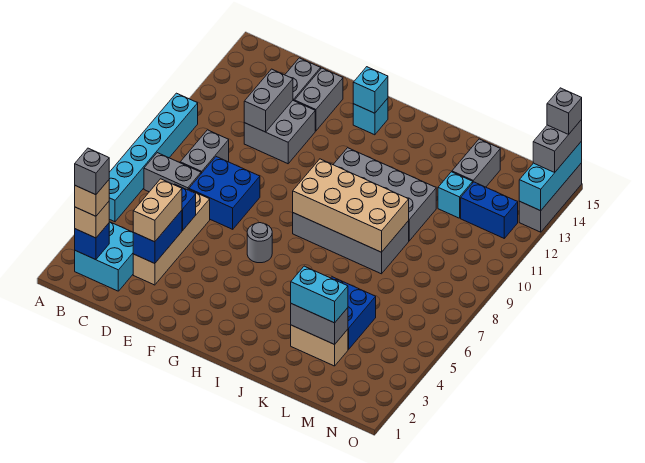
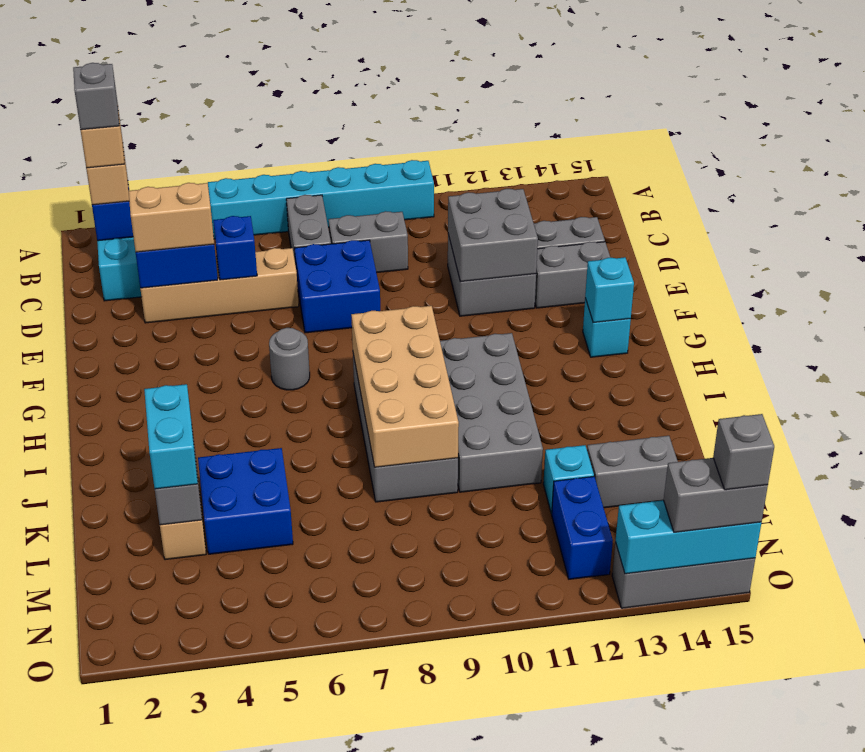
grey brick D11:D12 level 2 -> grey brick D11:E12 level 2

